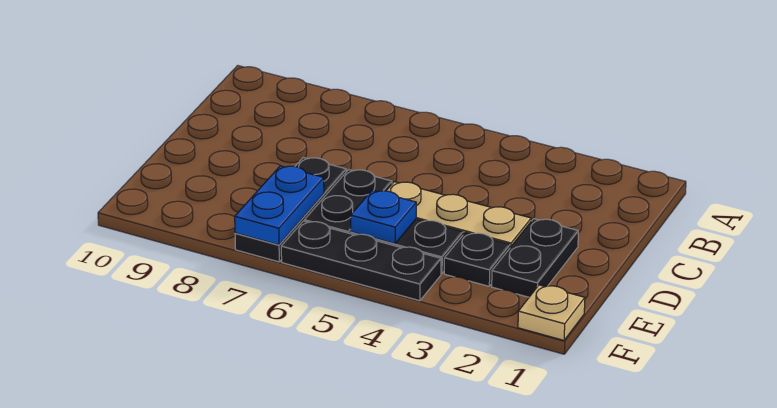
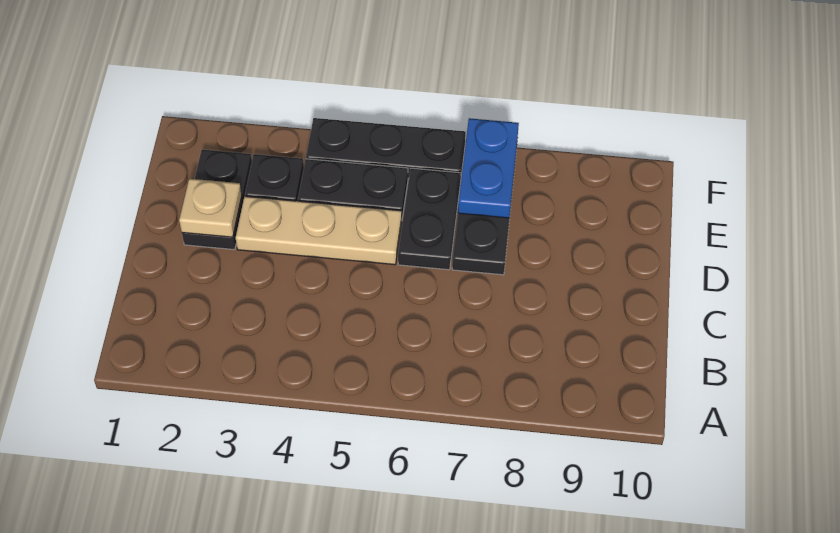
blue plate E5 level 2 -> none
tan plate F1 level 1 -> tan plate D2 level 2

